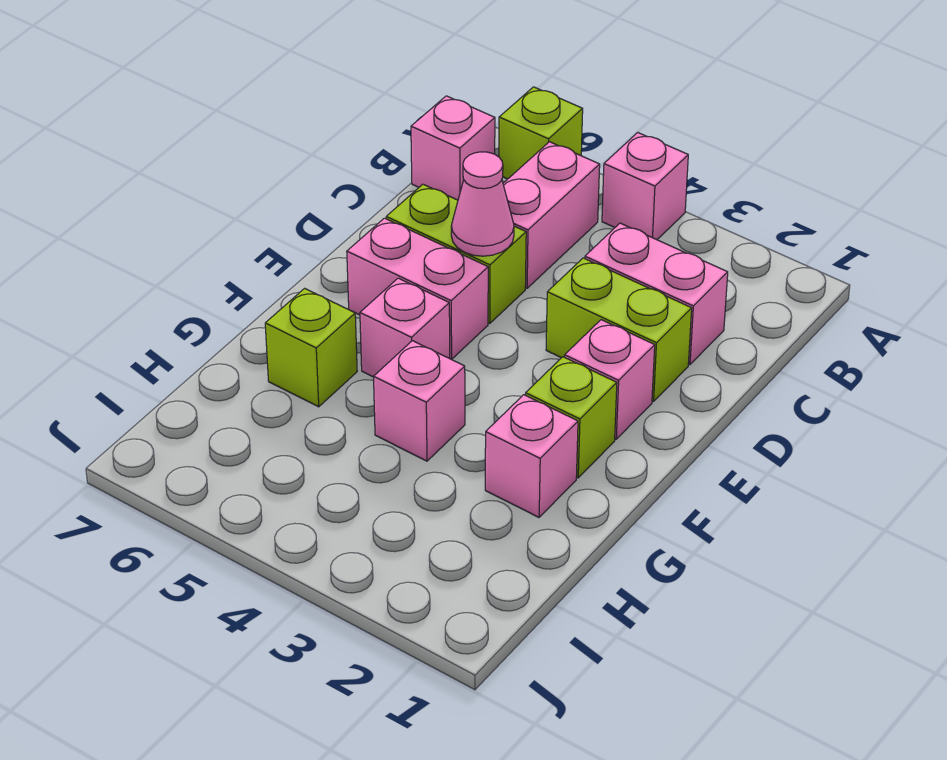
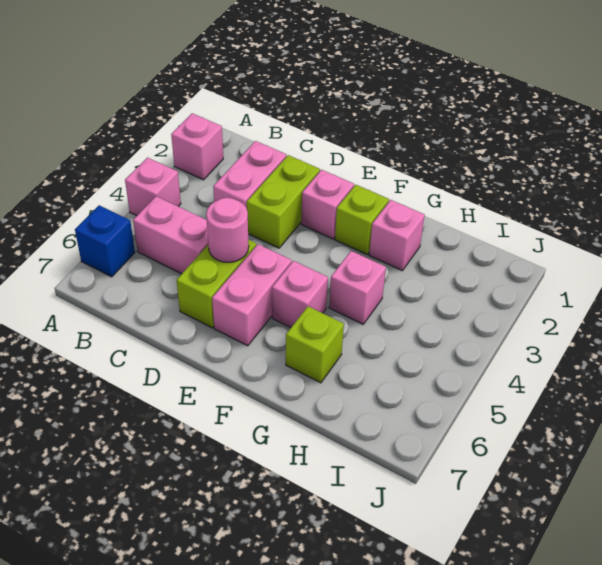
lime brick A6 level 1 -> blue brick A6 level 1
pink brick B7 level 1 -> pink brick A2 level 1
pink cone D5 level 2 -> pink round brick D5 level 2

